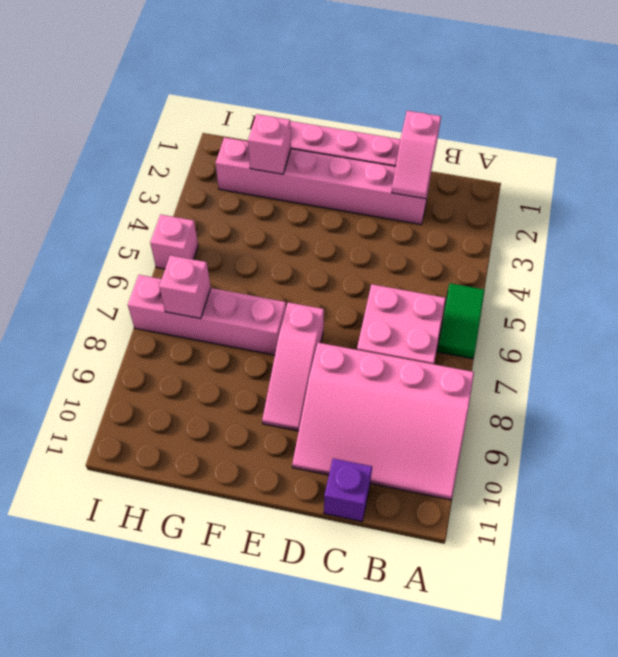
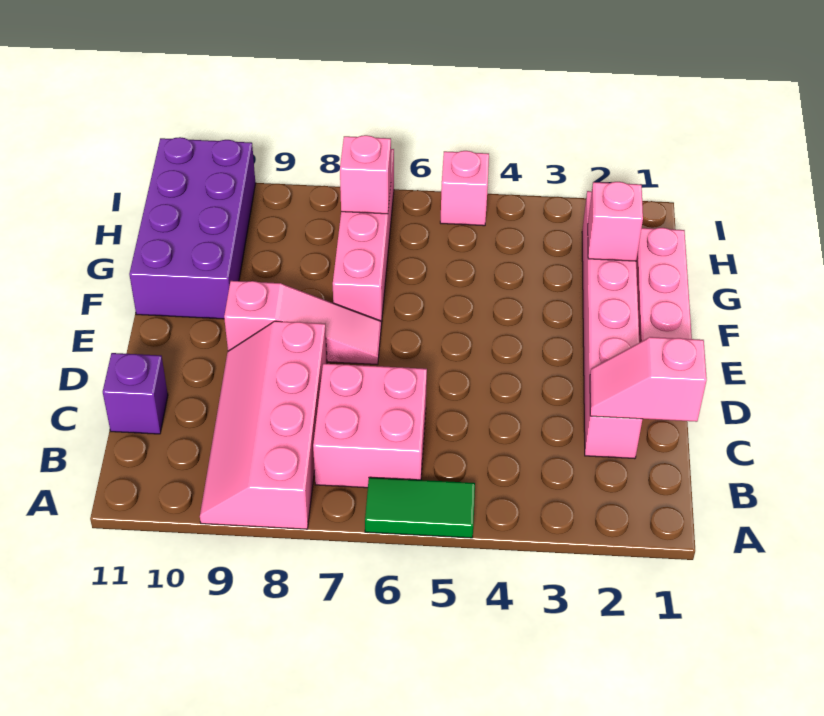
pink slope A8:D10 level 1 top 8 -> pink slope A8:D9 level 1 top 8
pink slope E7:E9 level 1 top 7 -> pink slope E7:E9 level 1 top 9
none -> purple brick F10:I11 level 1

